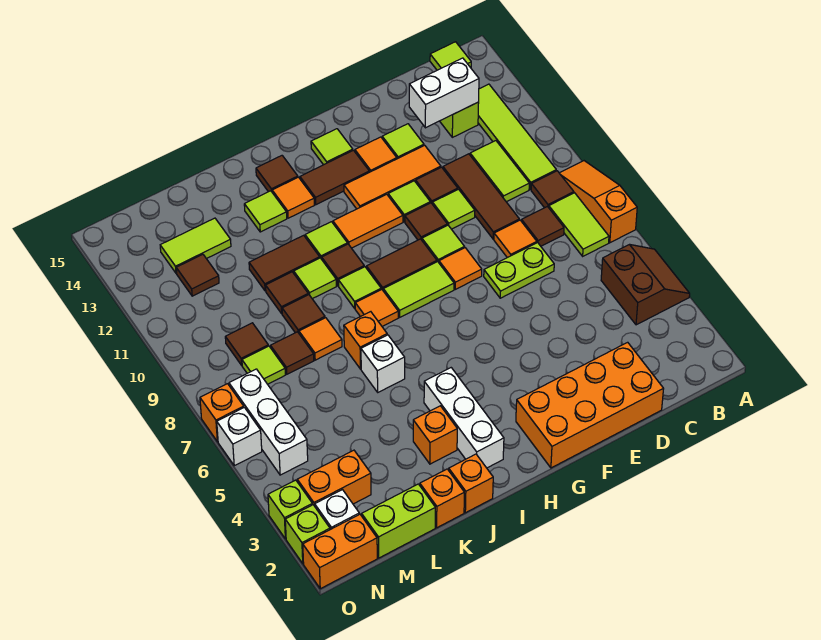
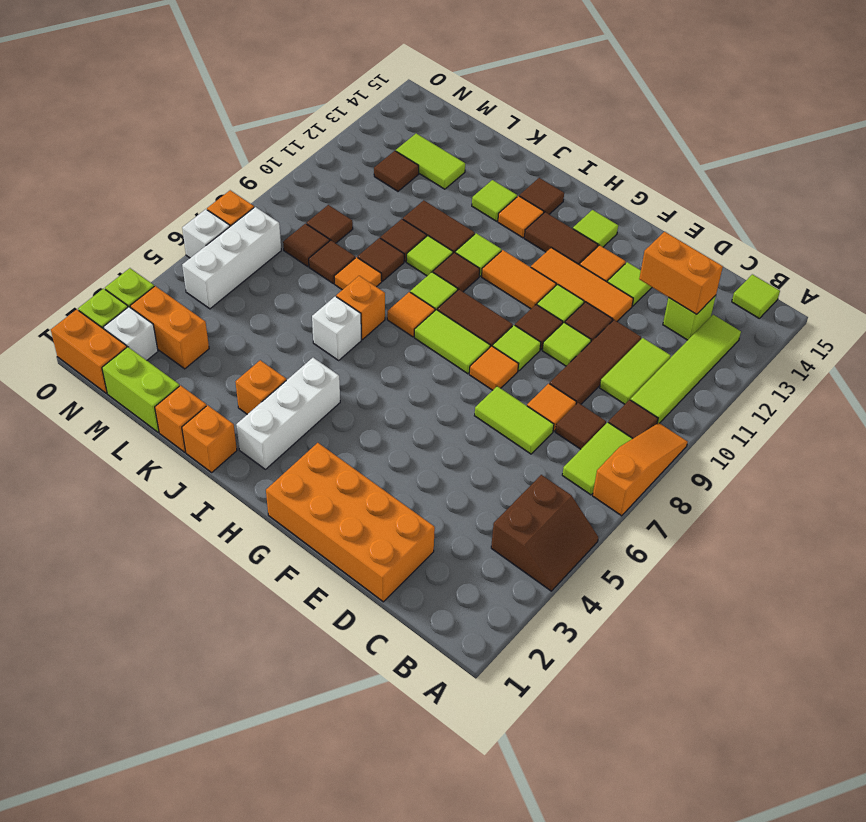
white brick C13:D13 level 2 -> orange brick C13:D13 level 2
lime plate D7:E7 level 1 -> lime tile D7:E7 level 1
lime tile M8 level 1 -> brown tile M8 level 1

